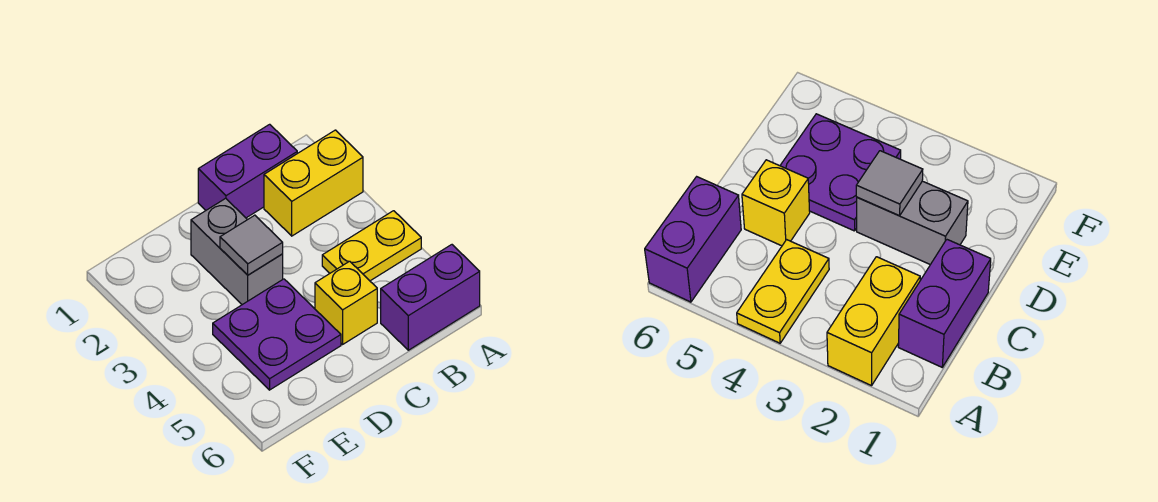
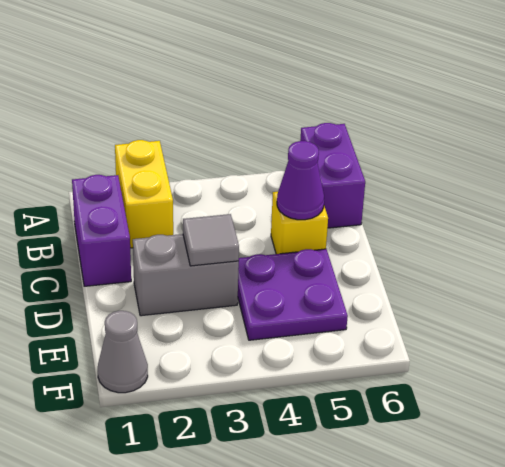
yellow plate A4:B4 level 1 -> none
none -> purple cone C5 level 2
none -> grey cone F1 level 1

